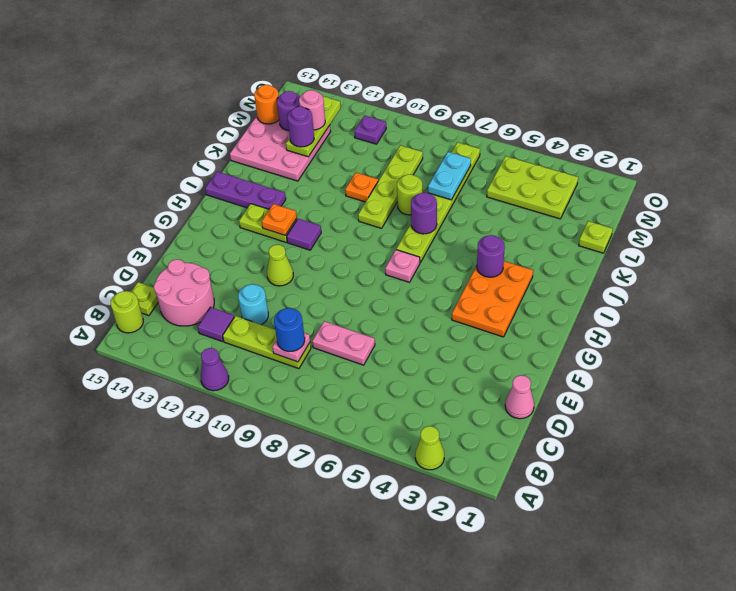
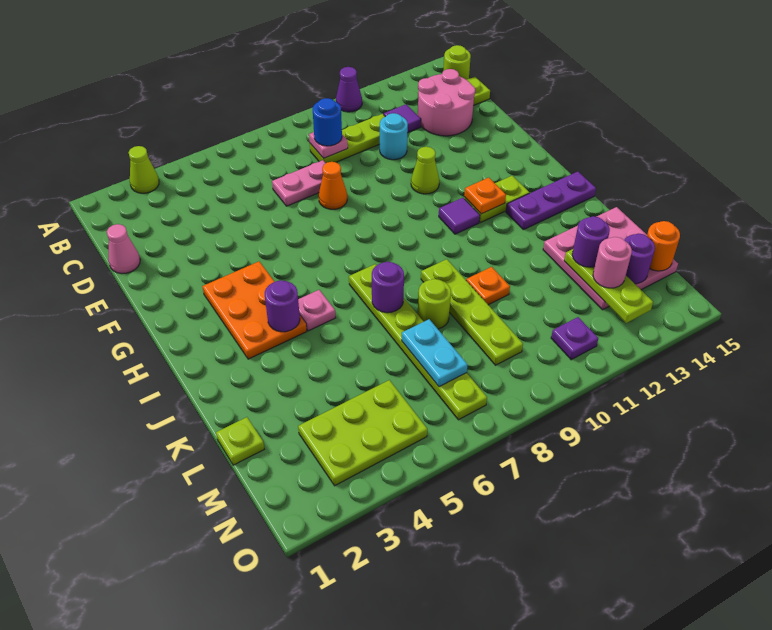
none -> orange cone E8 level 1
pink plate H7 level 1 -> pink plate I5 level 1

